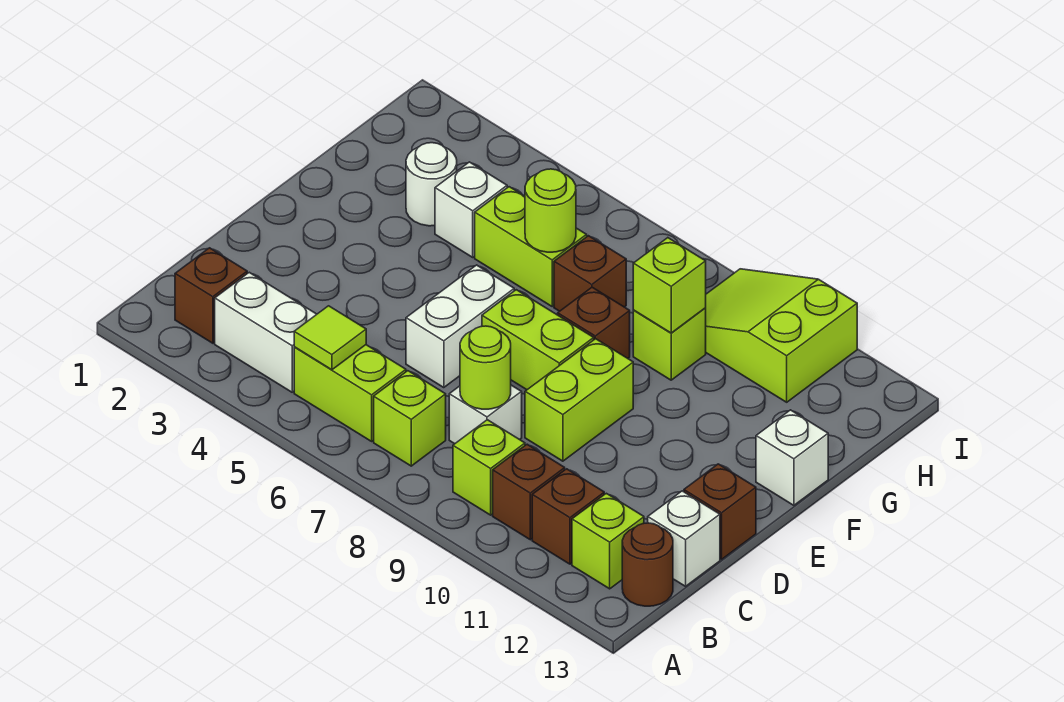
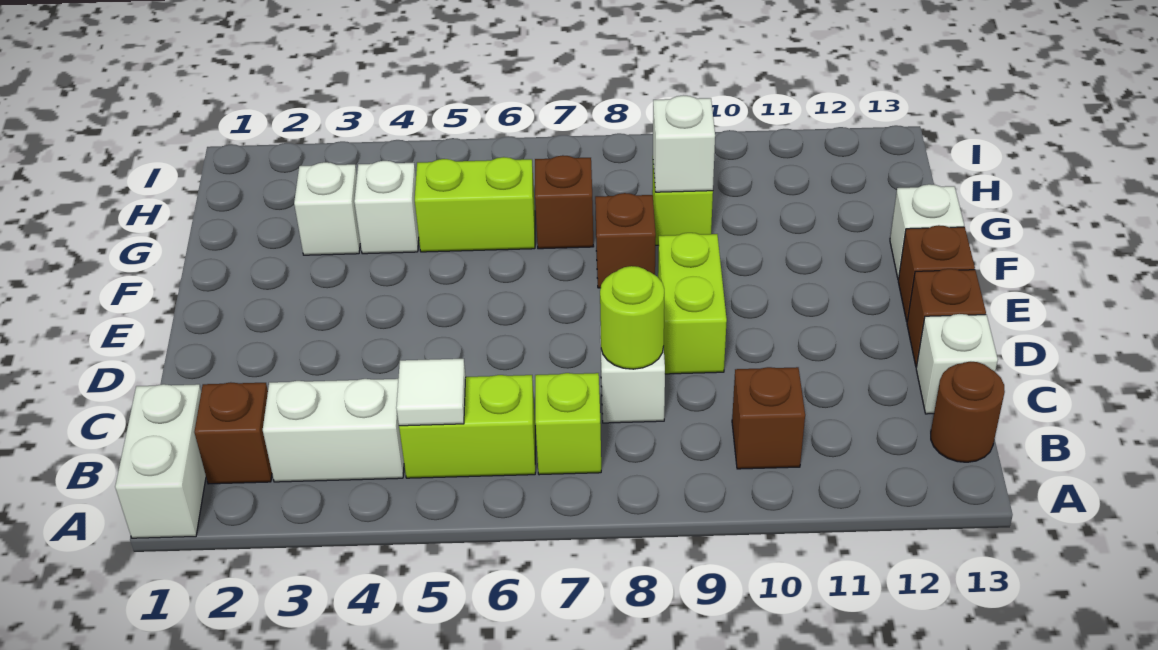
lime tile B5 level 2 -> white tile B5 level 2
lime brick B9 level 1 -> none
brown brick B11 level 1 -> brown brick E13 level 1
lime brick B12 level 1 -> none
white brick D6:E6 level 1 -> white brick A1:B1 level 1
lime brick E7:E8 level 1 -> none
white round brick G3 level 1 -> white brick G3 level 1
lime round brick G6 level 2 -> none
lime brick G9 level 2 -> white brick G9 level 2
lime slope H9:I11 level 1 top 11 -> none

